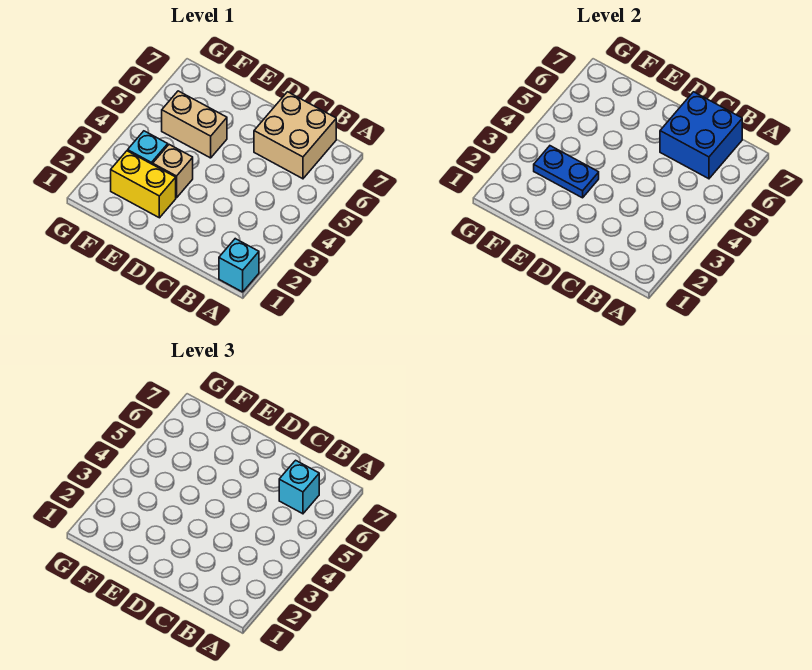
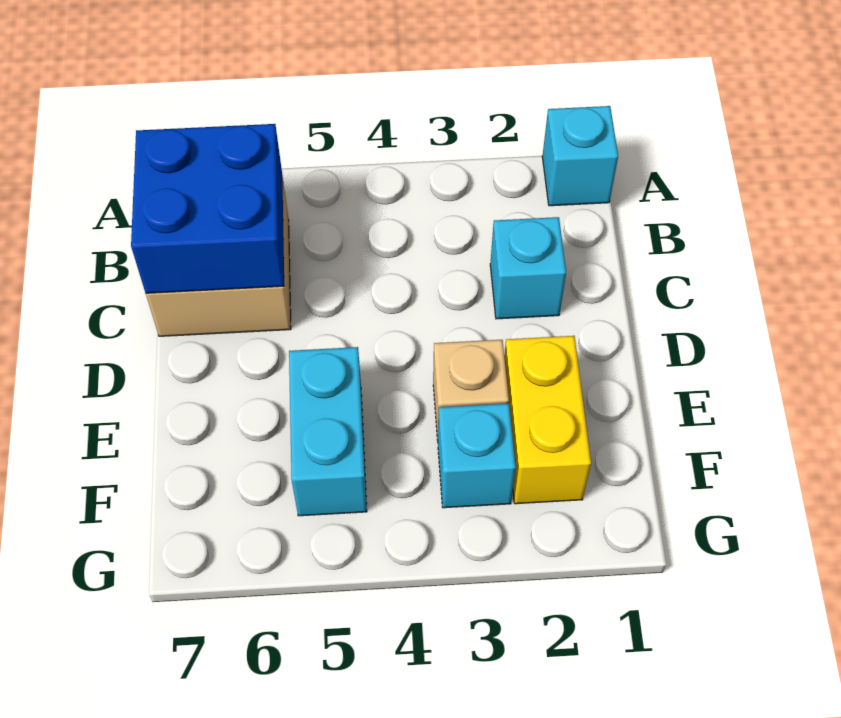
cyan brick B6 level 3 -> cyan brick C2 level 1
blue plate E3:F3 level 2 -> none
tan brick E5:F5 level 1 -> cyan brick E5:F5 level 1

